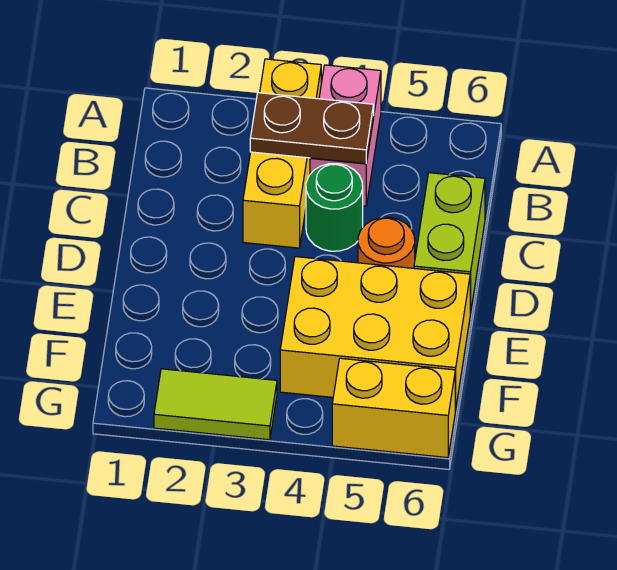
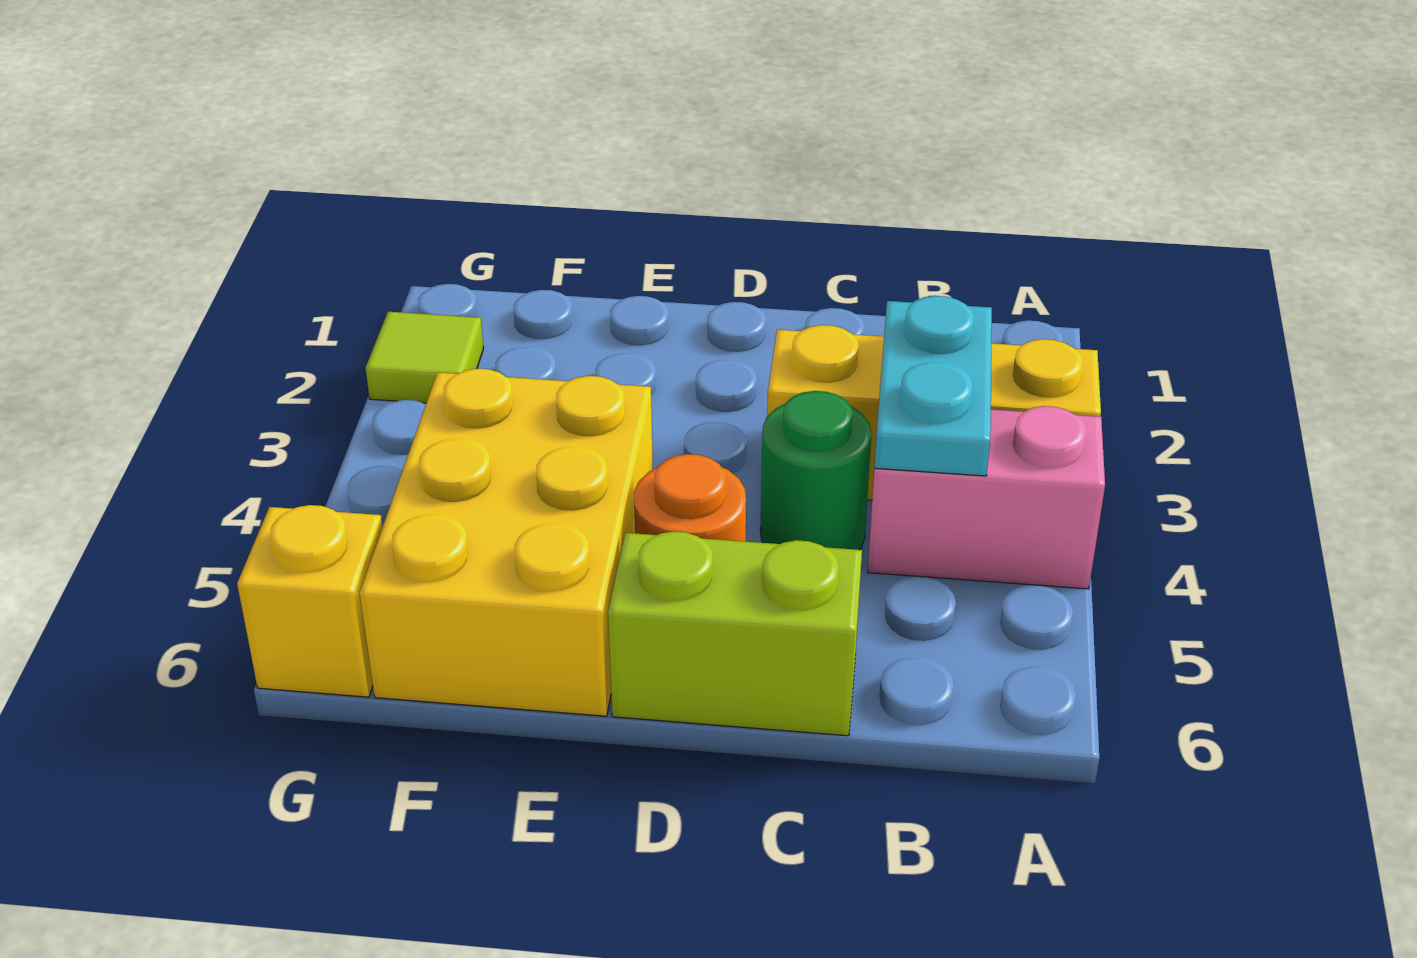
brown plate B3:B4 level 2 -> cyan plate B3:B4 level 2
lime tile G2:G3 level 1 -> lime tile G2 level 1
yellow brick G5:G6 level 1 -> yellow brick G6 level 1

